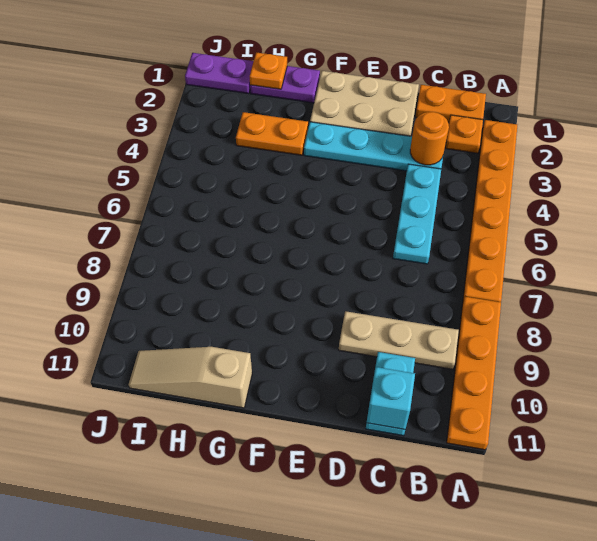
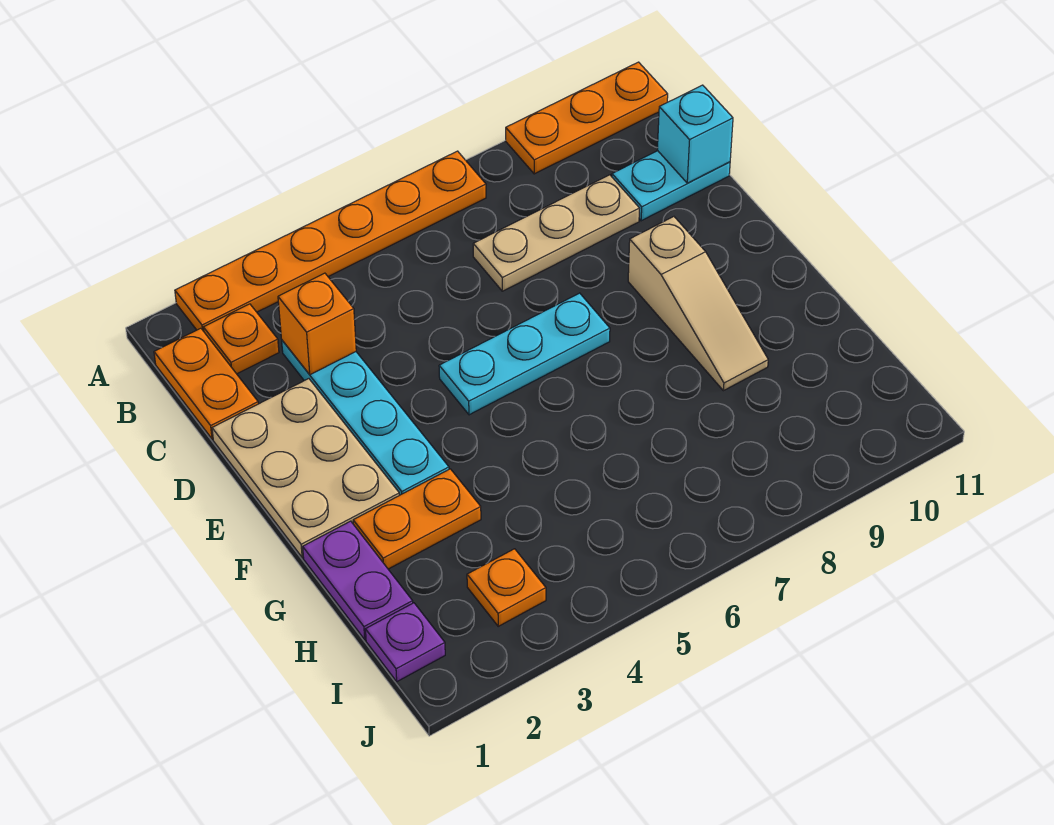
orange plate A8:A11 level 1 -> orange plate A9:A11 level 1
tan plate B9:D9 level 1 -> tan plate C7:C9 level 1
orange round brick C3 level 2 -> orange brick C3 level 2
cyan plate C4:C6 level 1 -> cyan plate E5:E7 level 1
orange plate G3:H3 level 1 -> orange plate G2:G3 level 1
tan slope G11:I11 level 1 top G -> tan slope E9:G9 level 1 top E
orange plate H1 level 2 -> orange plate I3 level 1
purple plate I1:J1 level 1 -> purple plate I1 level 1

